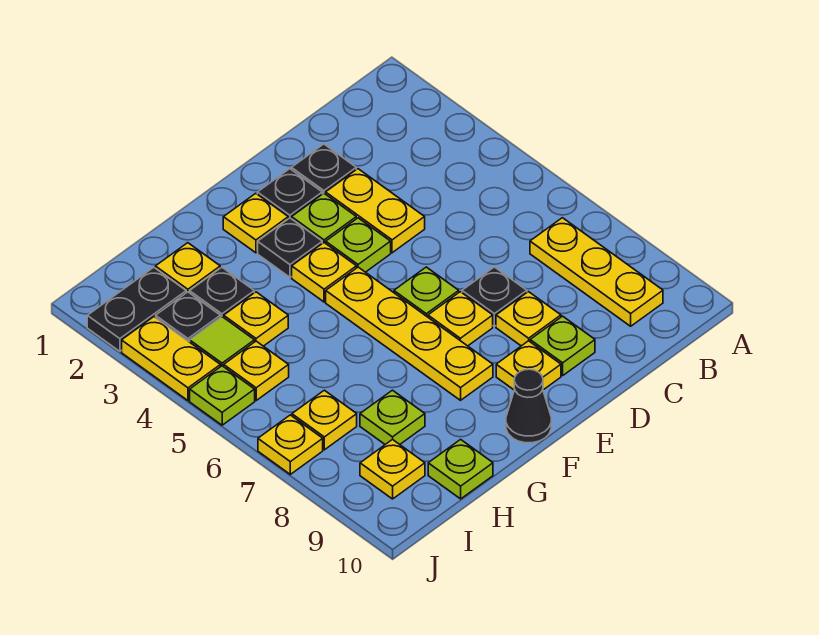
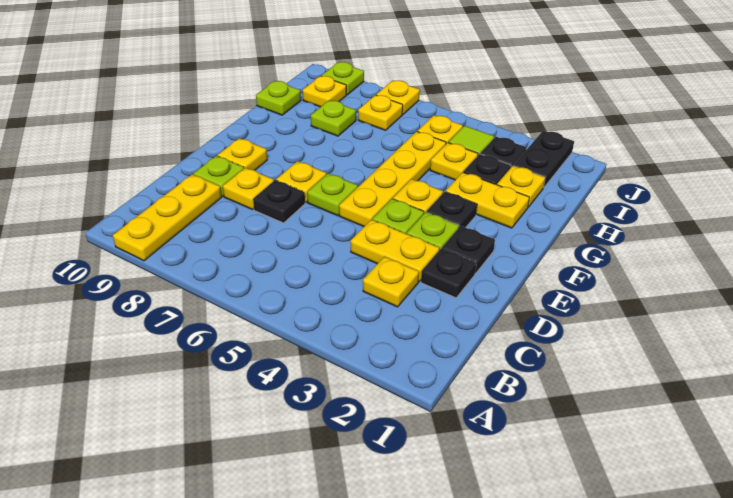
yellow plate B7:B9 level 1 -> yellow plate A9:C9 level 1
yellow plate F2 level 1 -> yellow plate C3 level 1
yellow plate F5:F8 level 1 -> yellow plate E5:H5 level 1
black cone F10 level 1 -> none
yellow plate J3:J4 level 1 -> yellow plate G2:G3 level 1
lime plate J5 level 1 -> lime plate J9 level 1

